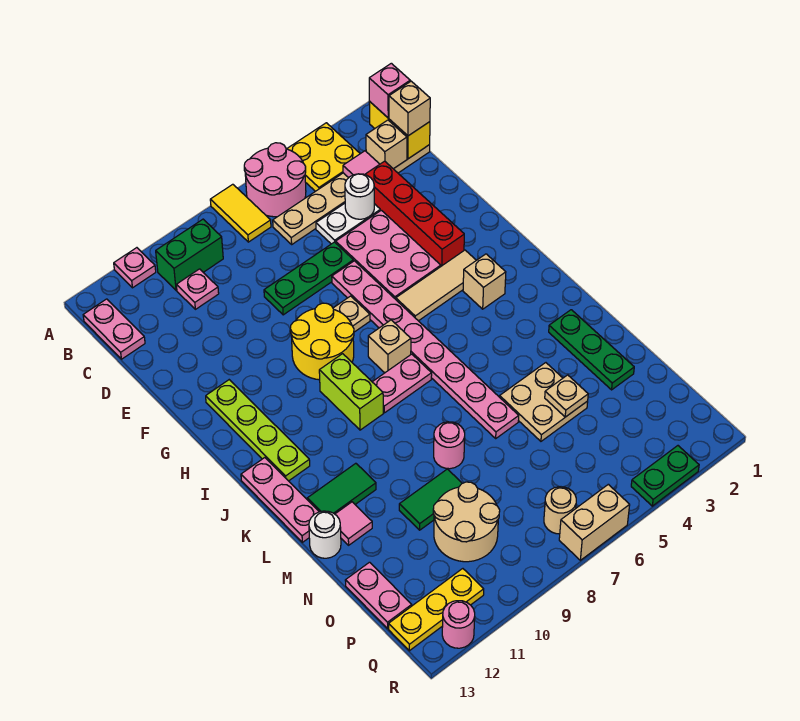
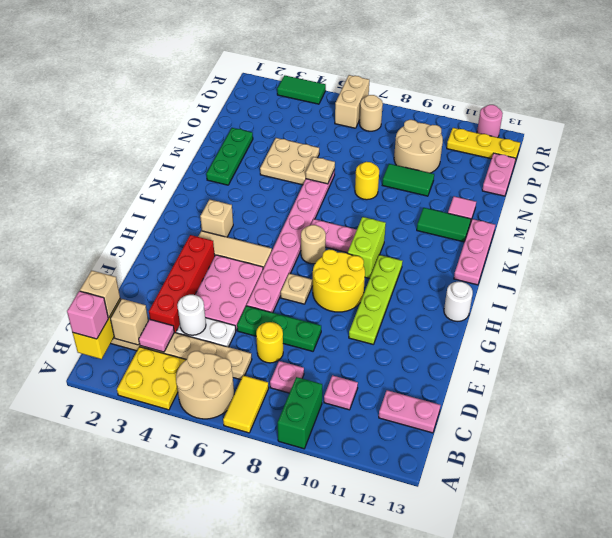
pink round brick A5:B6 level 1 -> tan round brick A5:B6 level 1
pink plate A11 level 1 -> pink plate C8 level 1
green brick B9:B10 level 1 -> green brick A9:B9 level 1
pink plate B13:C13 level 1 -> pink plate C12:C13 level 1
none -> yellow round brick D7 level 1
lime plate G12:J12 level 1 -> lime plate F10:I10 level 1
tan brick I7 level 1 -> tan round brick I7 level 1
pink round brick M8 level 1 -> yellow round brick M8 level 1
white round brick M13 level 1 -> white round brick H13 level 1
tan plate N4 level 2 -> tan plate M6 level 2
green plate R3:R4 level 1 -> green tile R3:R4 level 1
tan brick R6:R7 level 1 -> tan brick Q6:R6 level 1

